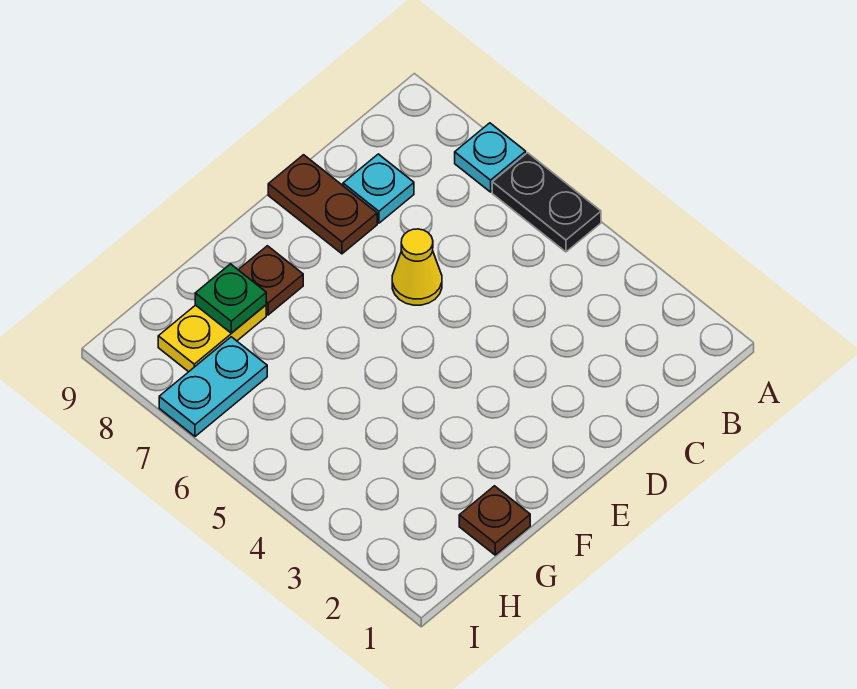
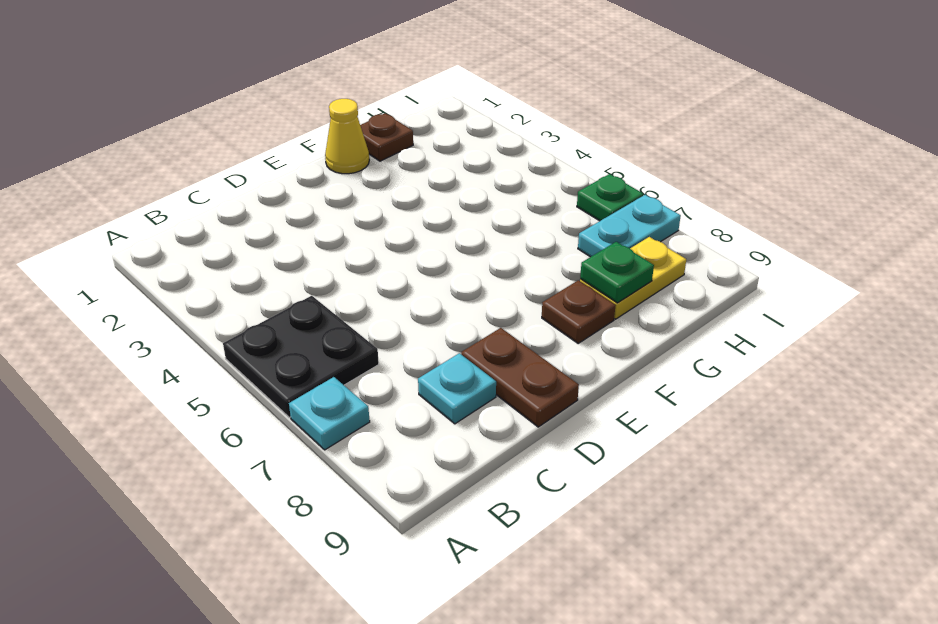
black plate A5:A6 level 1 -> black plate A5:B6 level 1
yellow cone D6 level 1 -> yellow cone F1 level 1
none -> green plate I6 level 1

